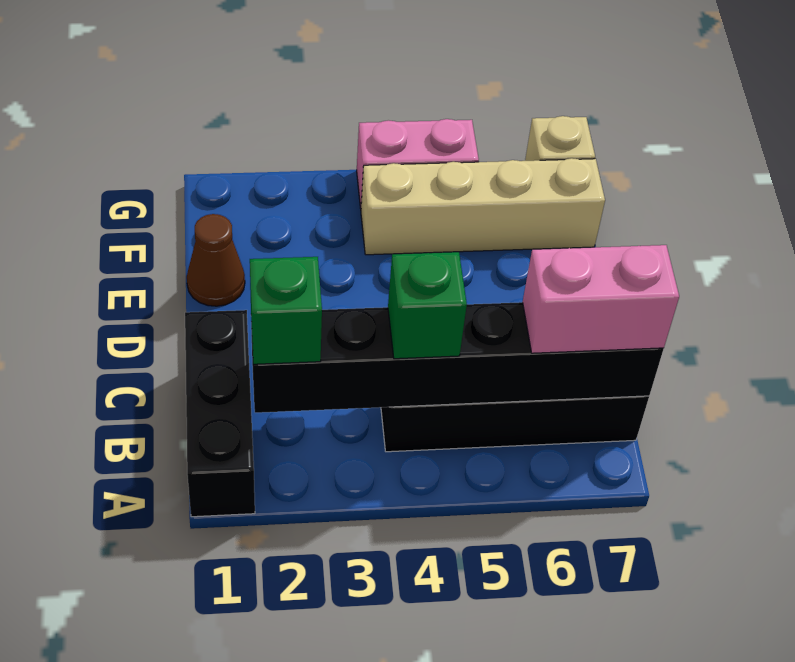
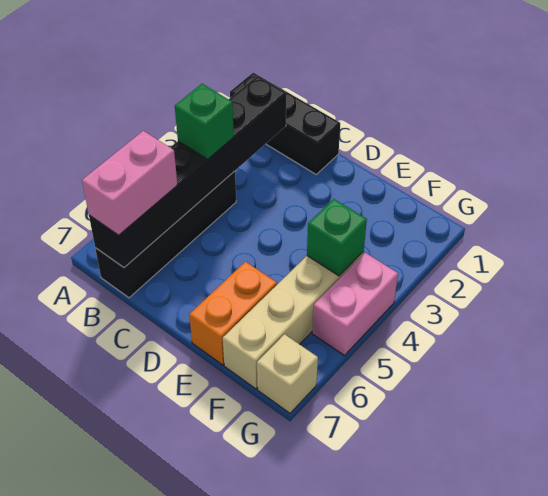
green brick B2 level 3 -> green brick F4 level 2
brown cone E1 level 1 -> none
none -> orange brick E6:E7 level 1

